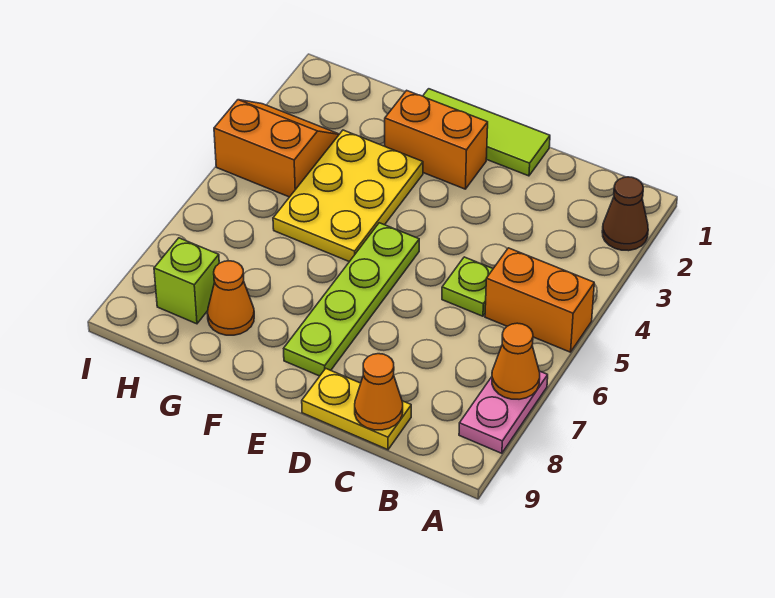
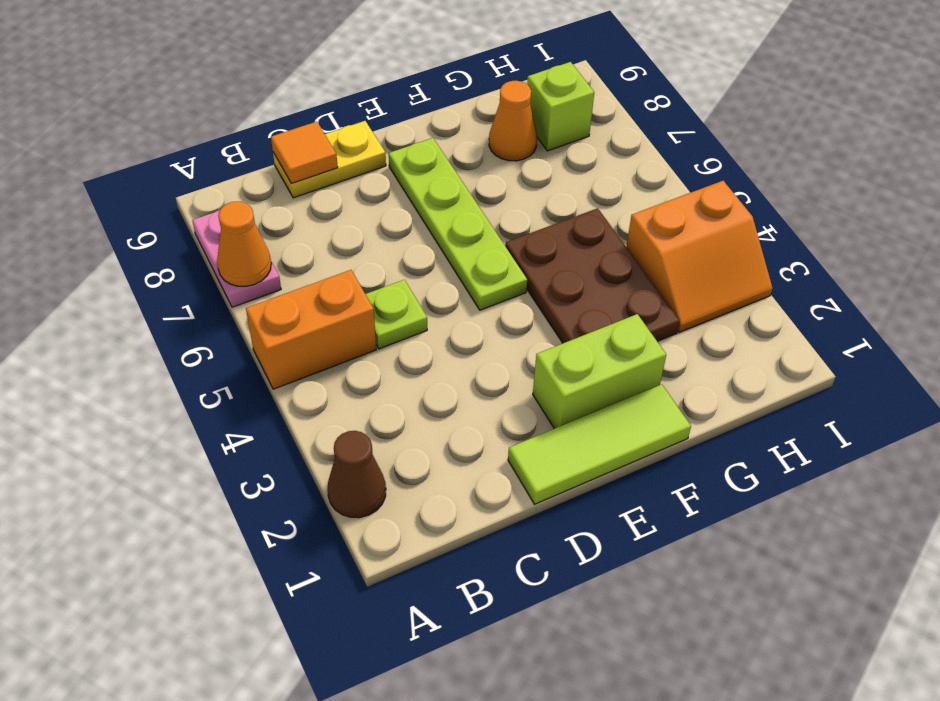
orange cone C9 level 2 -> orange tile C9 level 2
orange brick E2:F2 level 1 -> lime brick E2:F2 level 1
yellow plate F3:G5 level 1 -> brown plate F3:G5 level 1

